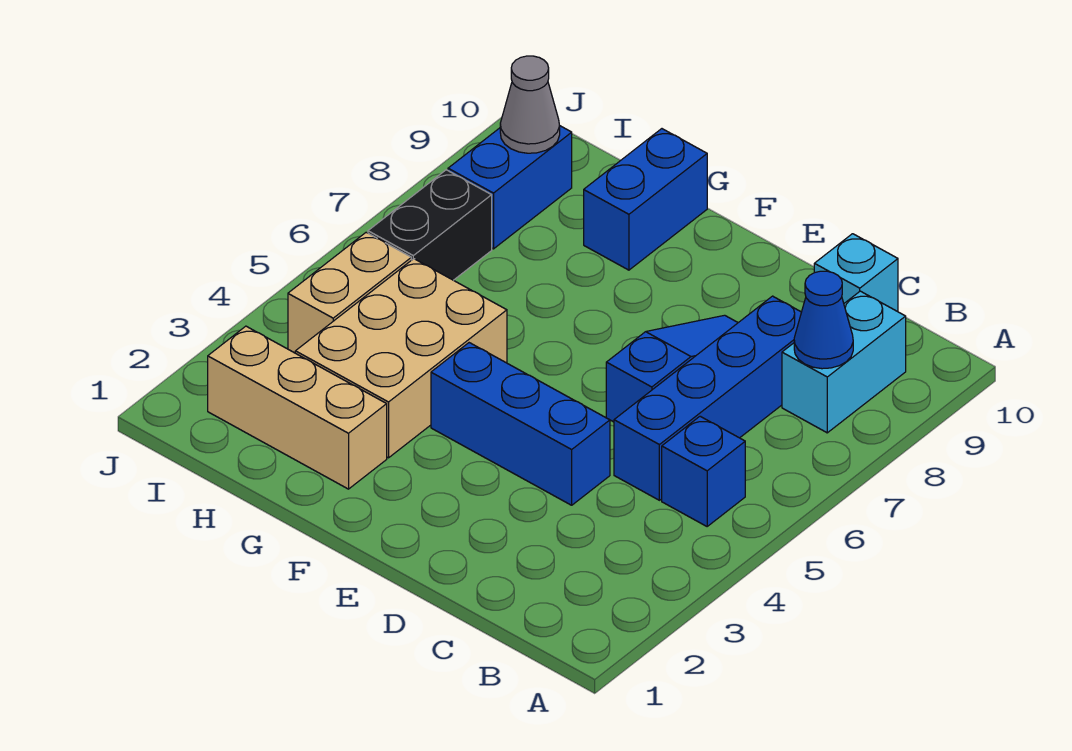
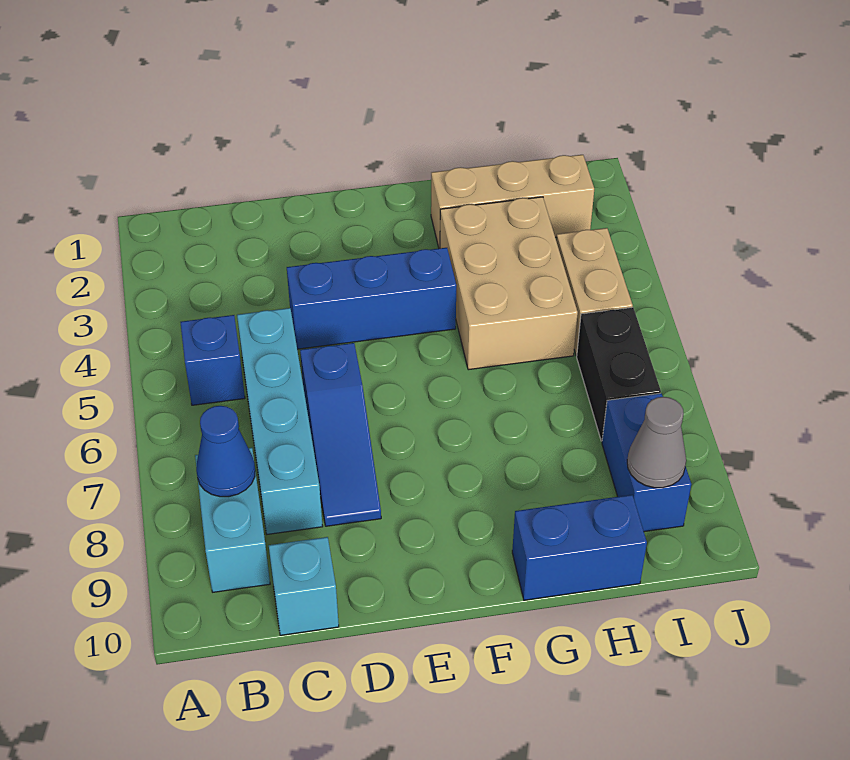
blue brick C5:C8 level 1 -> cyan brick C5:C8 level 1
blue brick G9:G10 level 1 -> blue brick G10:H10 level 1

